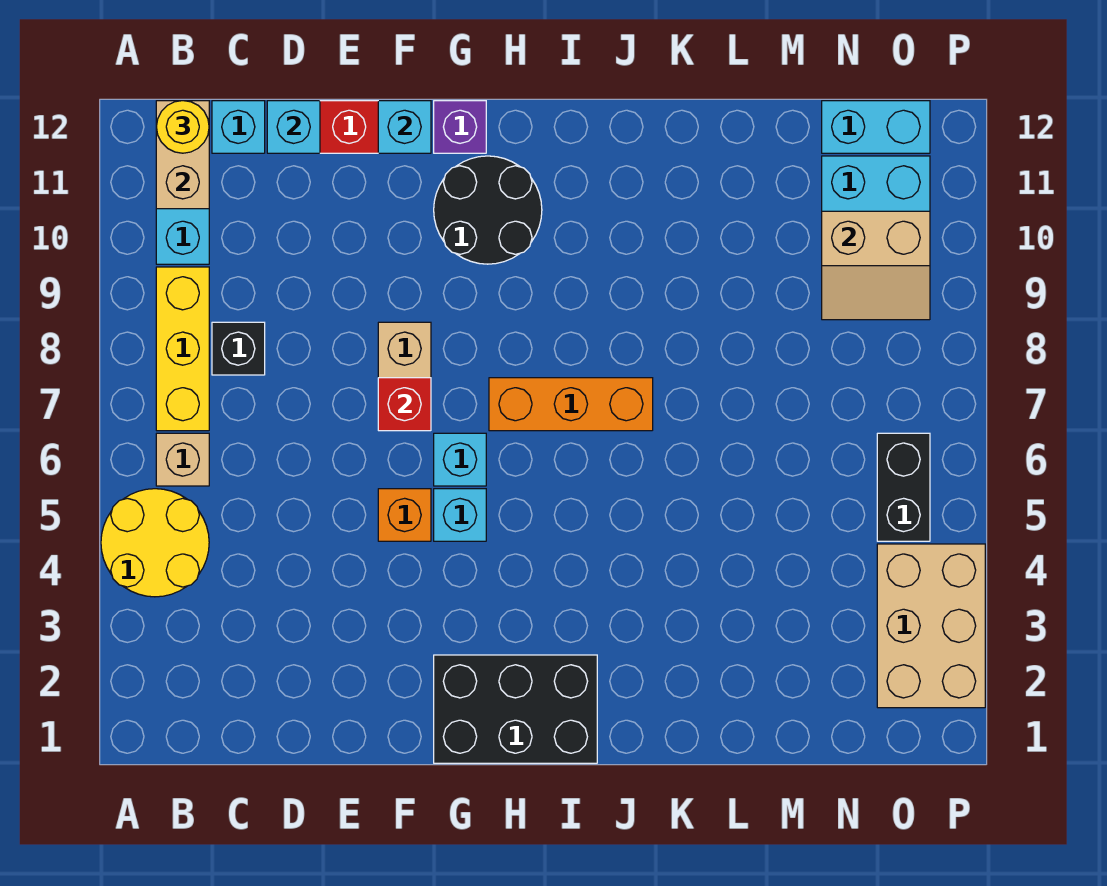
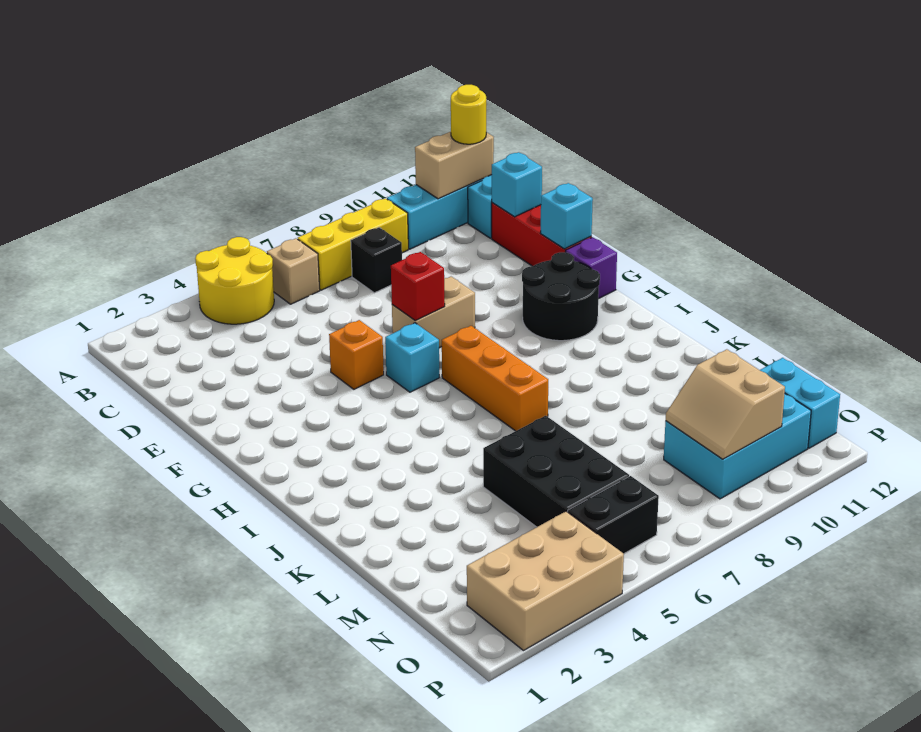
black brick G1:I2 level 1 -> black brick L5:N6 level 1
cyan brick G5 level 1 -> none

